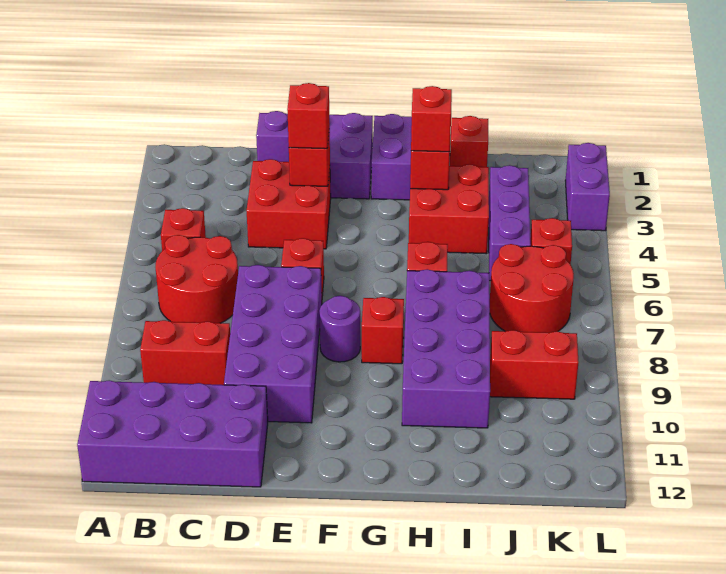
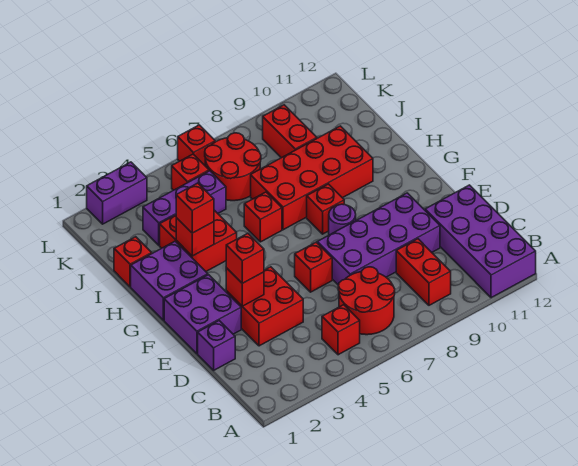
purple brick H7:I10 level 1 -> red brick H7:I10 level 1
none -> red brick L6 level 1

